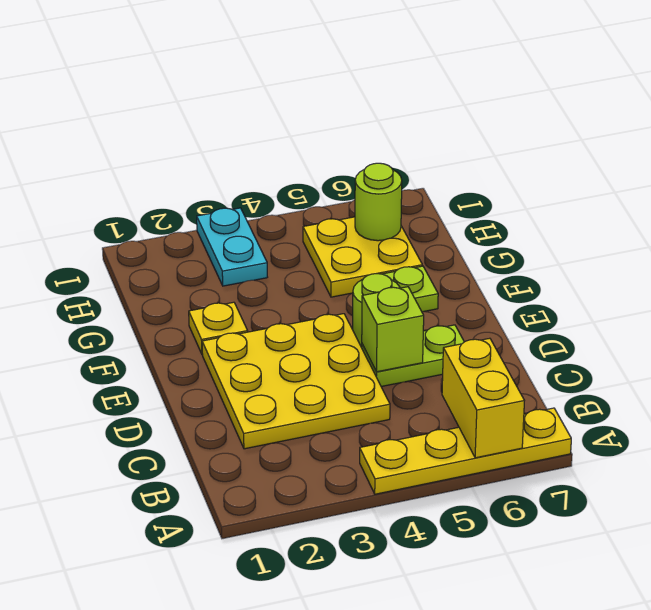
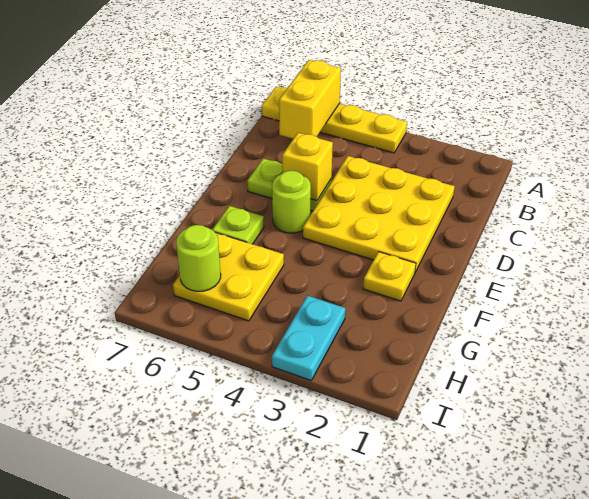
lime brick D5 level 2 -> yellow brick D5 level 2

